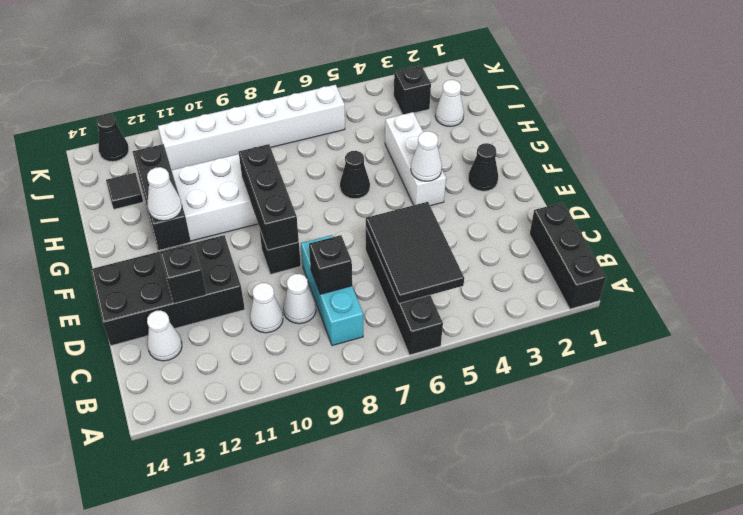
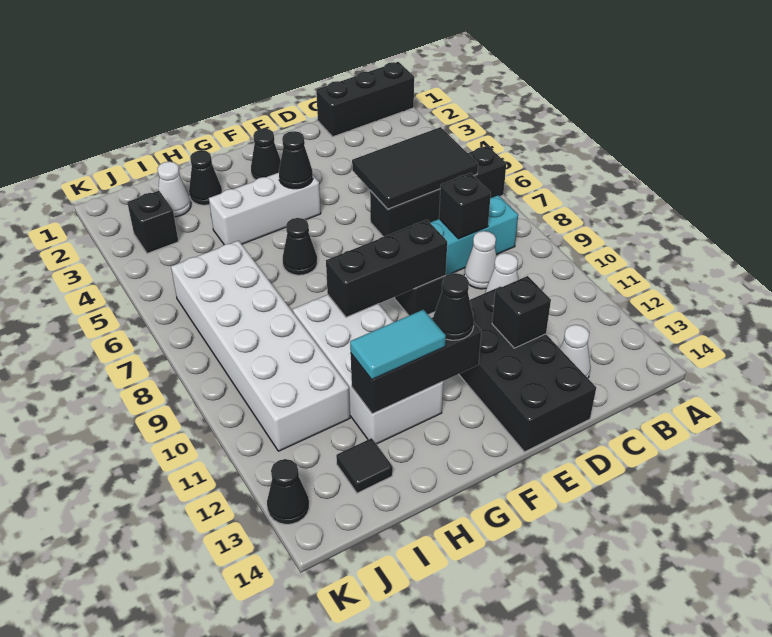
white cone F4 level 2 -> black cone F4 level 2
white cone F12 level 3 -> black cone F12 level 3
none -> cyan tile G12:H12 level 3
none -> black cone H2 level 1
white brick J6:J11 level 1 -> white brick I6:J11 level 1

